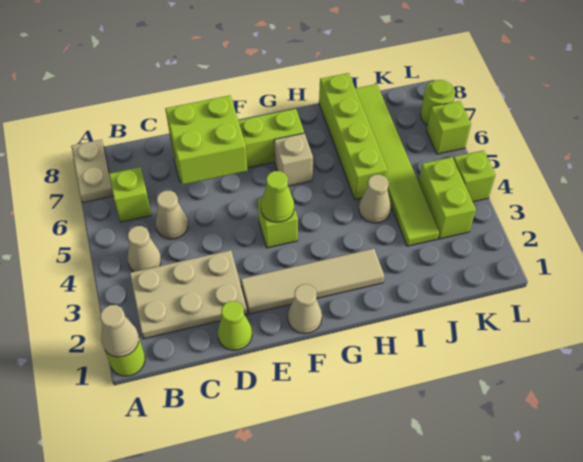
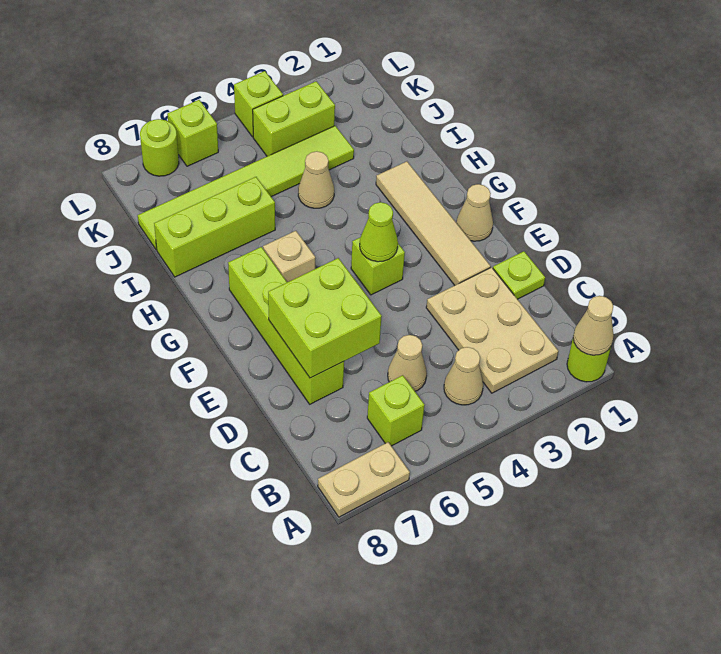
lime cone D1 level 1 -> lime plate D1 level 1
lime brick I5:I8 level 1 -> lime brick I6:I8 level 1

